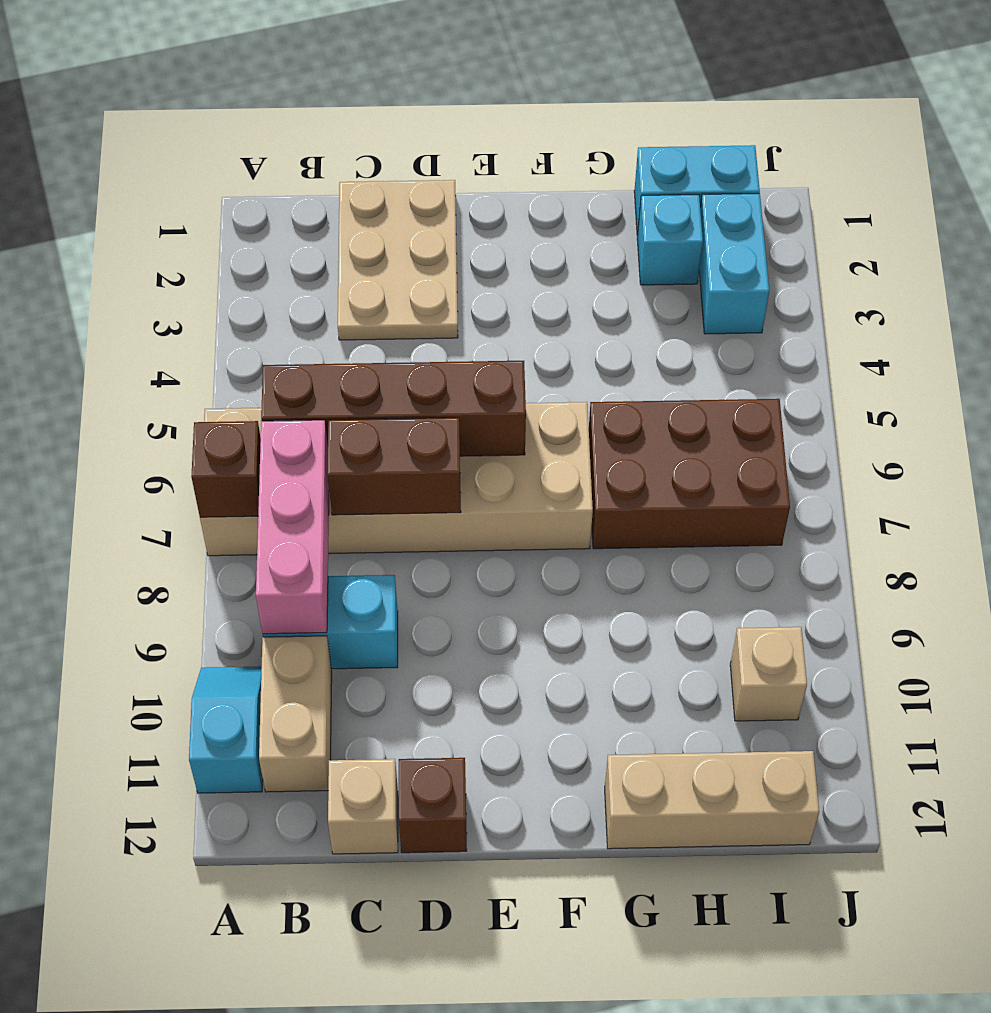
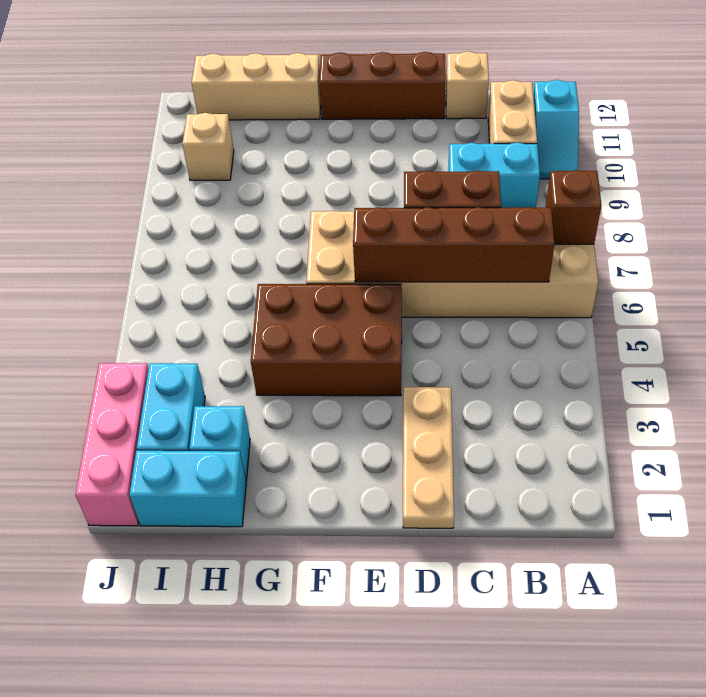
pink brick B7:B9 level 2 -> pink brick J1:J3 level 1
tan plate C1:D3 level 1 -> tan plate D1:D3 level 1
brown brick D12 level 1 -> brown brick D12:F12 level 1
brown brick G6:I7 level 1 -> brown brick E4:G5 level 1

